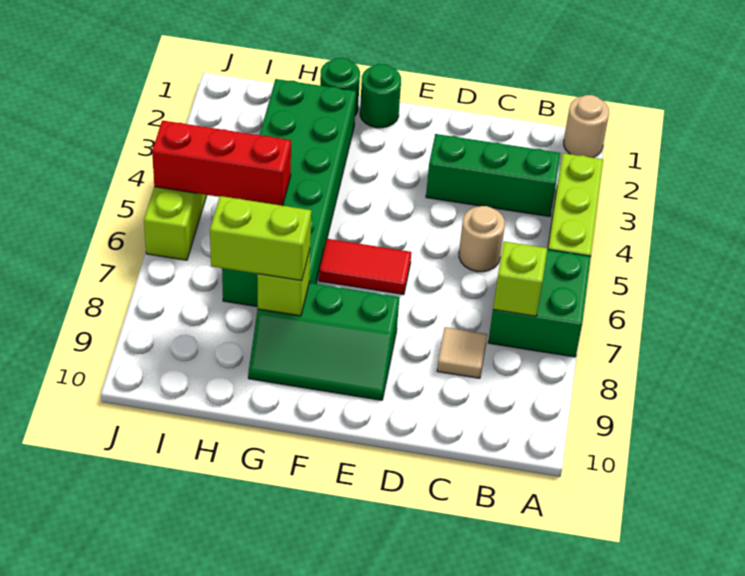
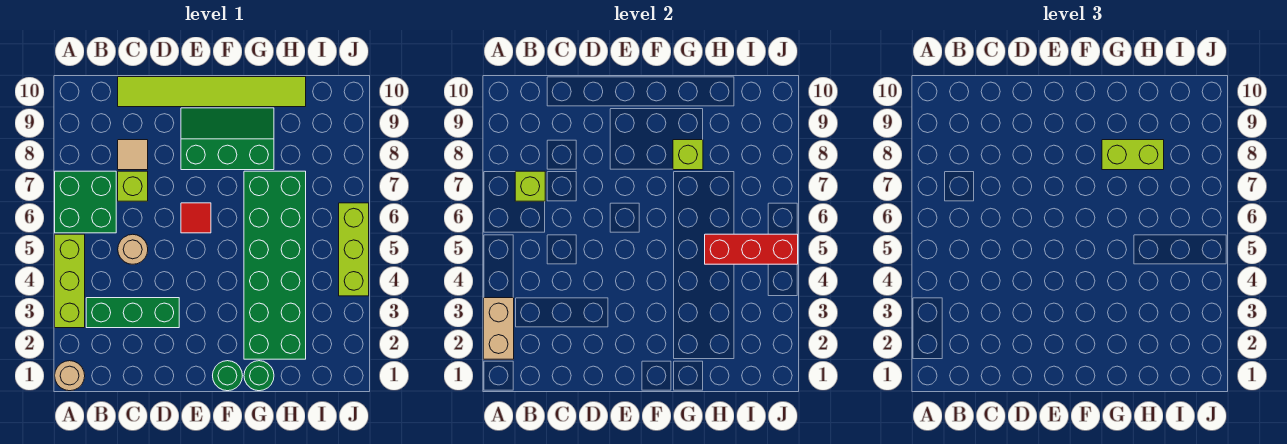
none -> tan brick A2:A3 level 2
none -> lime brick C7 level 1
none -> lime tile C10:H10 level 1
red tile E6:F6 level 1 -> red tile E6 level 1

